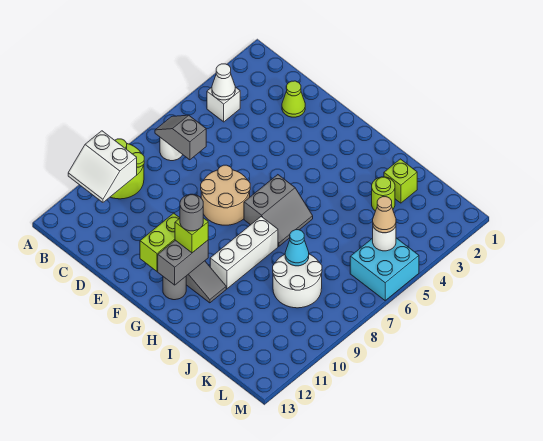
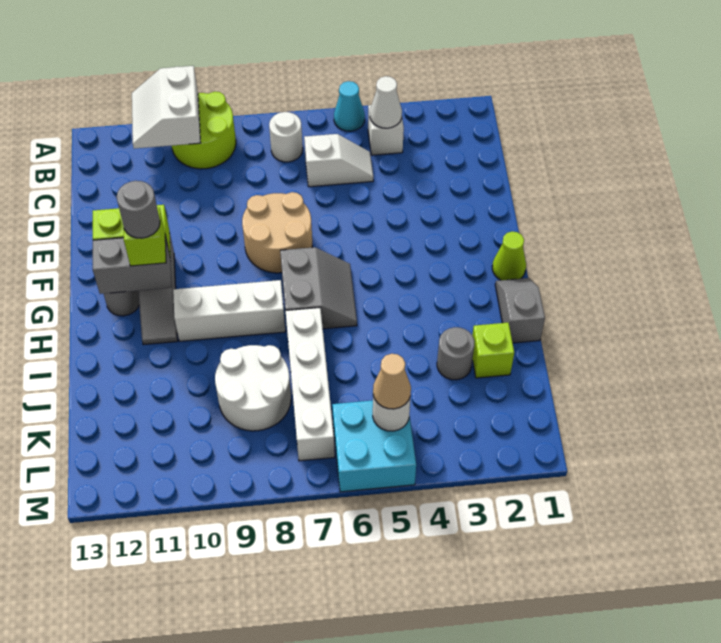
grey slope B7:C7 level 2 top C -> grey slope H1:I1 level 1 top I
none -> white slope C5:C6 level 1 top 6
lime cone D2 level 1 -> lime cone G1 level 1
grey slope G6:H7 level 1 top G -> grey slope G6:H7 level 1 top 7
none -> white brick I7:L7 level 1
lime round brick J3 level 1 -> grey round brick J3 level 1
cyan cone J8 level 2 -> cyan cone A5 level 1

